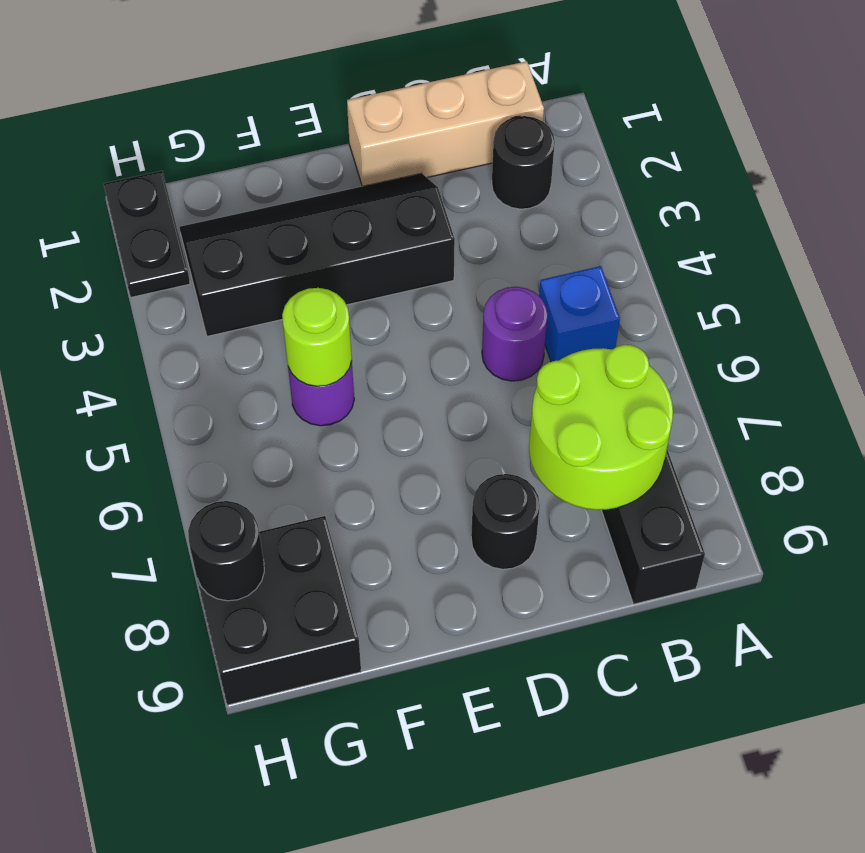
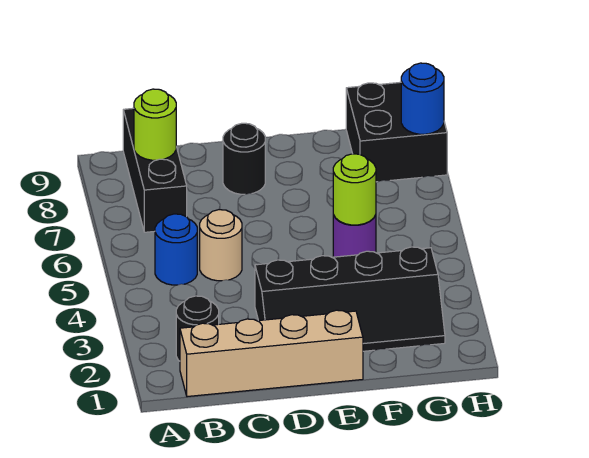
tan brick B1:D1 level 1 -> tan brick B1:E1 level 1
blue brick B5 level 1 -> blue round brick B5 level 1
lime round brick B7:C8 level 2 -> lime round brick B8 level 2
purple round brick C5 level 1 -> tan round brick C5 level 1
black plate H1:H2 level 1 -> none
black round brick H8 level 2 -> blue round brick H8 level 2

